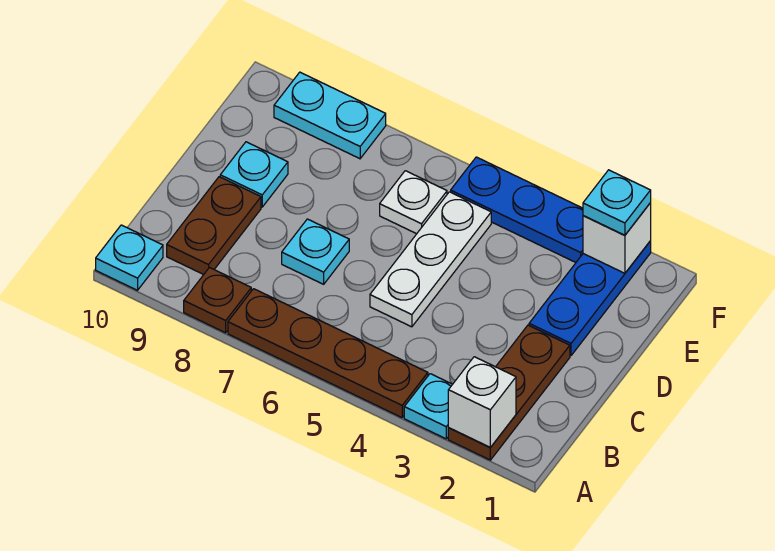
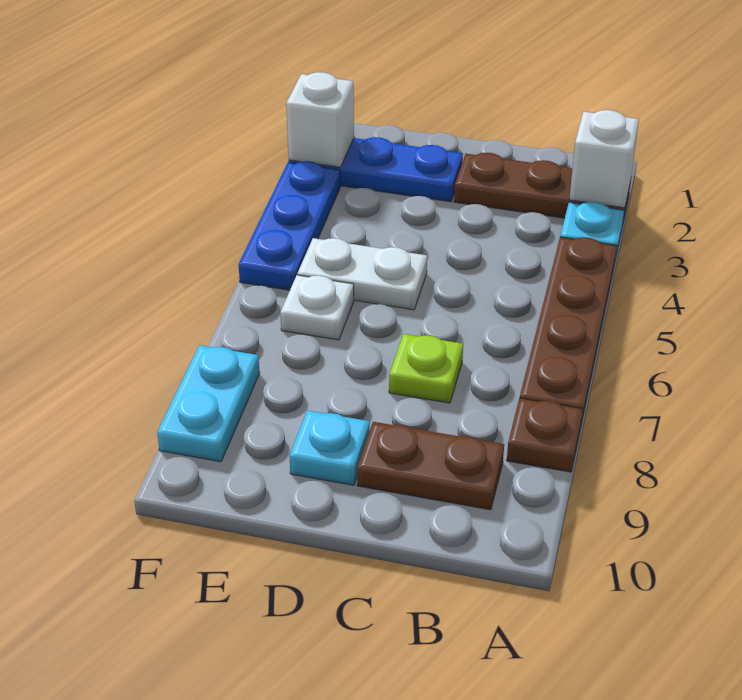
cyan plate A10 level 1 -> none
white plate C5:E5 level 1 -> white plate D5:E5 level 1
cyan plate C7 level 1 -> lime plate C7 level 1
cyan plate F2 level 3 -> none

